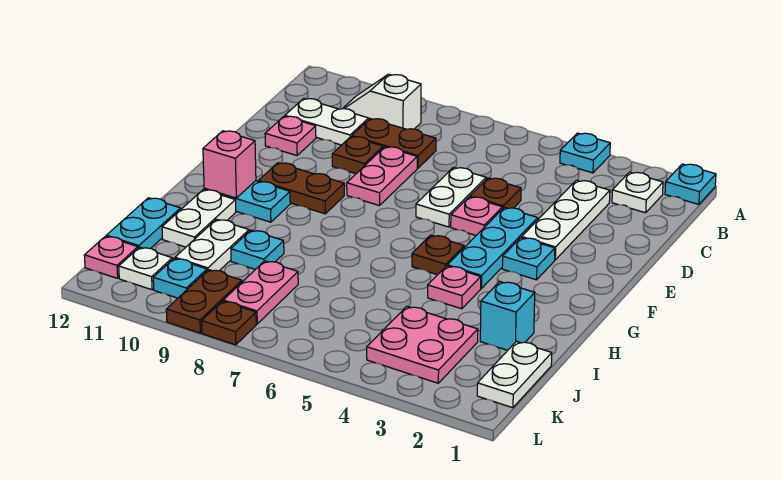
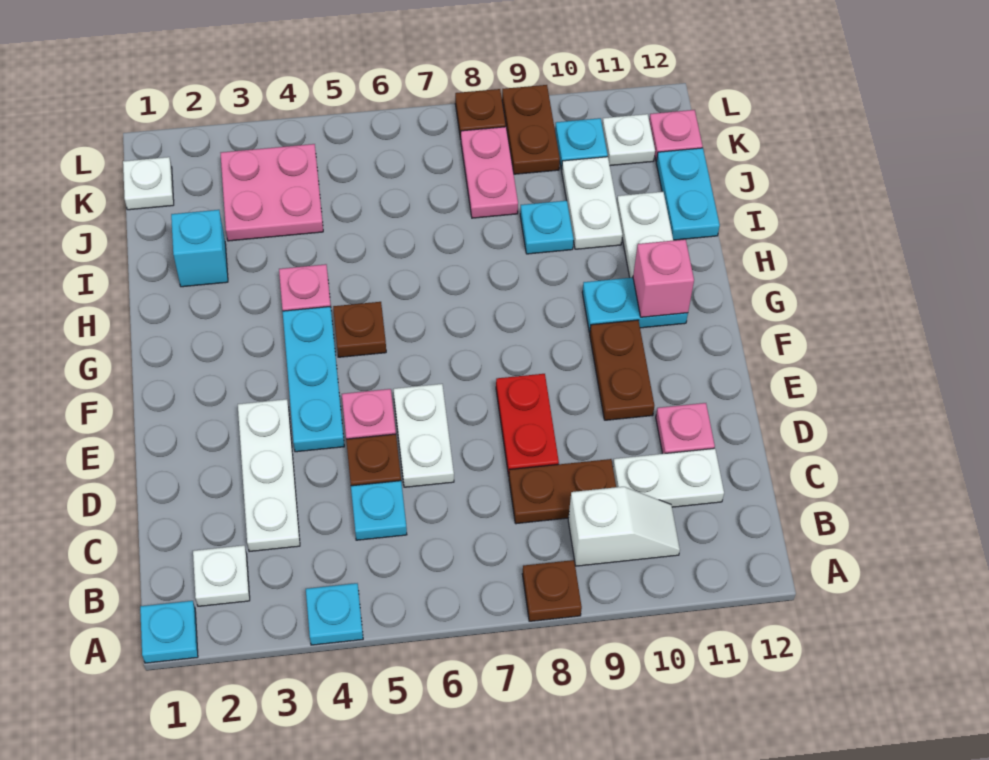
pink plate D8:E8 level 1 -> red plate D8:E8 level 1
brown plate D9 level 1 -> brown plate A8 level 1
cyan plate F3 level 1 -> cyan plate C5 level 1
brown plate F9:F10 level 1 -> brown plate E10:F10 level 1
white plate J1:K1 level 1 -> white plate K1 level 1

